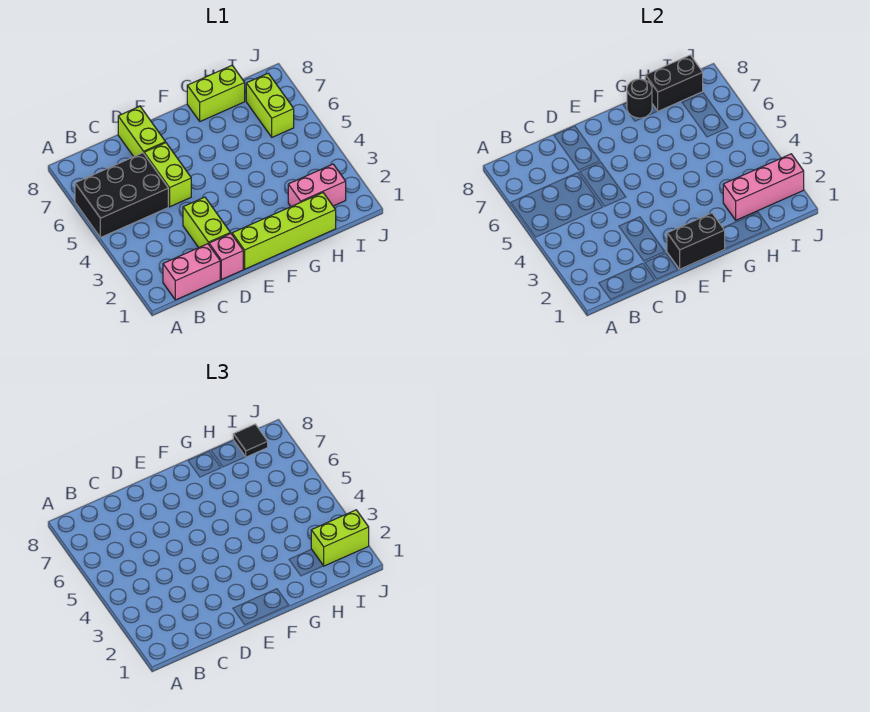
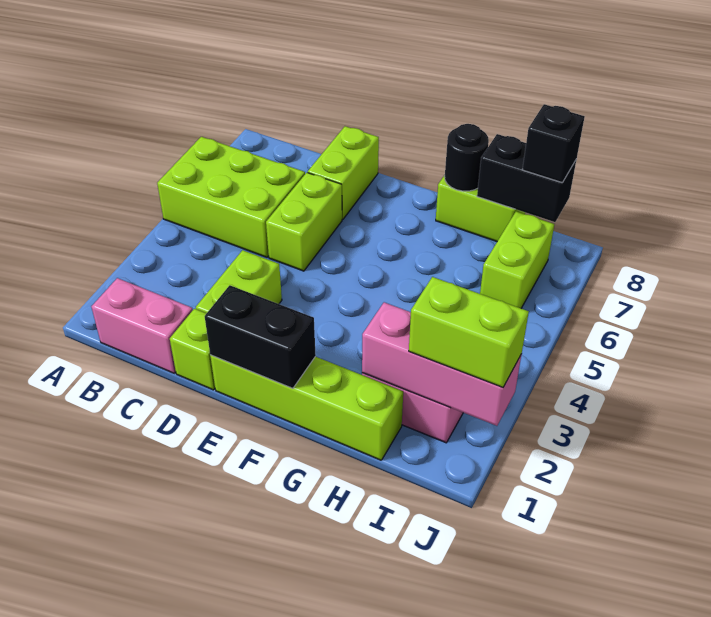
black brick A5:C6 level 1 -> lime brick A5:C6 level 1
pink brick D1 level 1 -> lime brick D1 level 1
black tile I8 level 3 -> black brick I8 level 3

